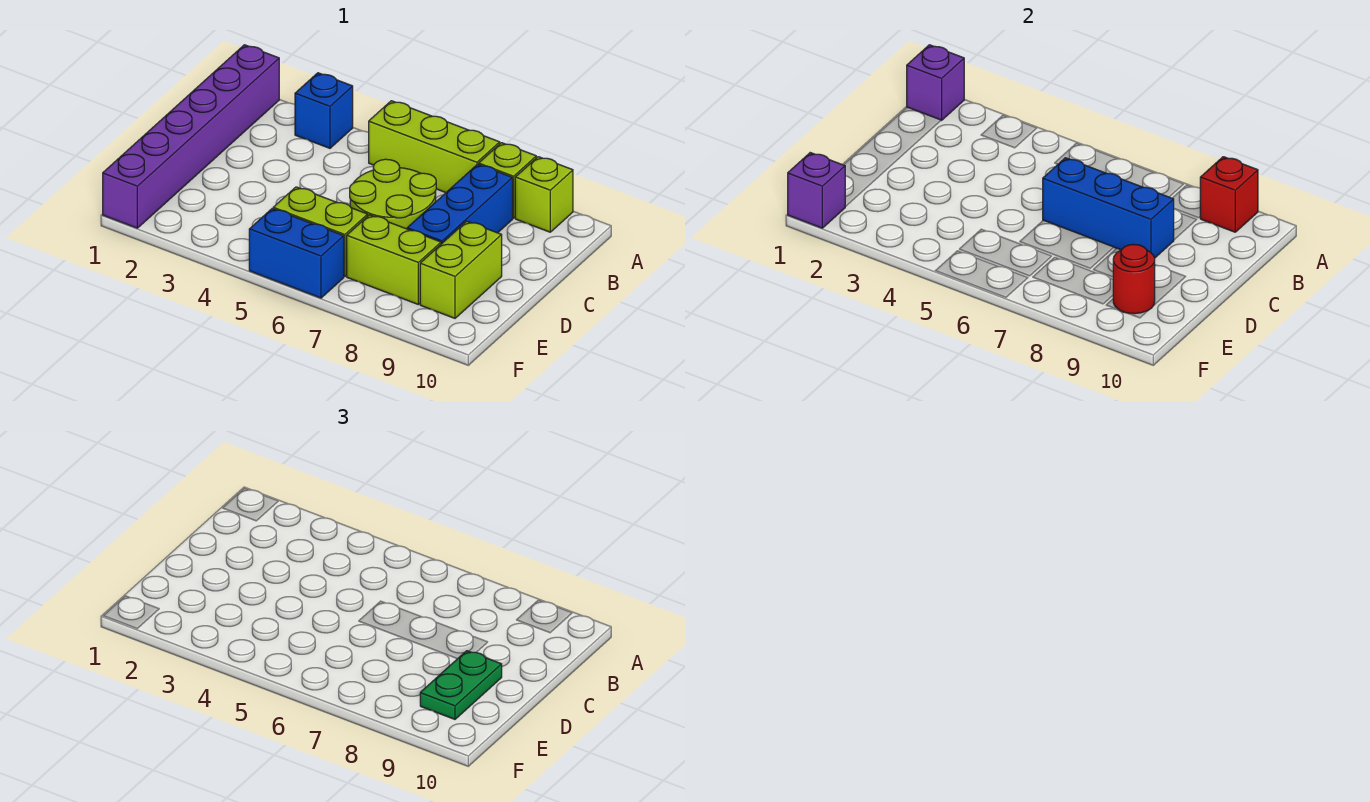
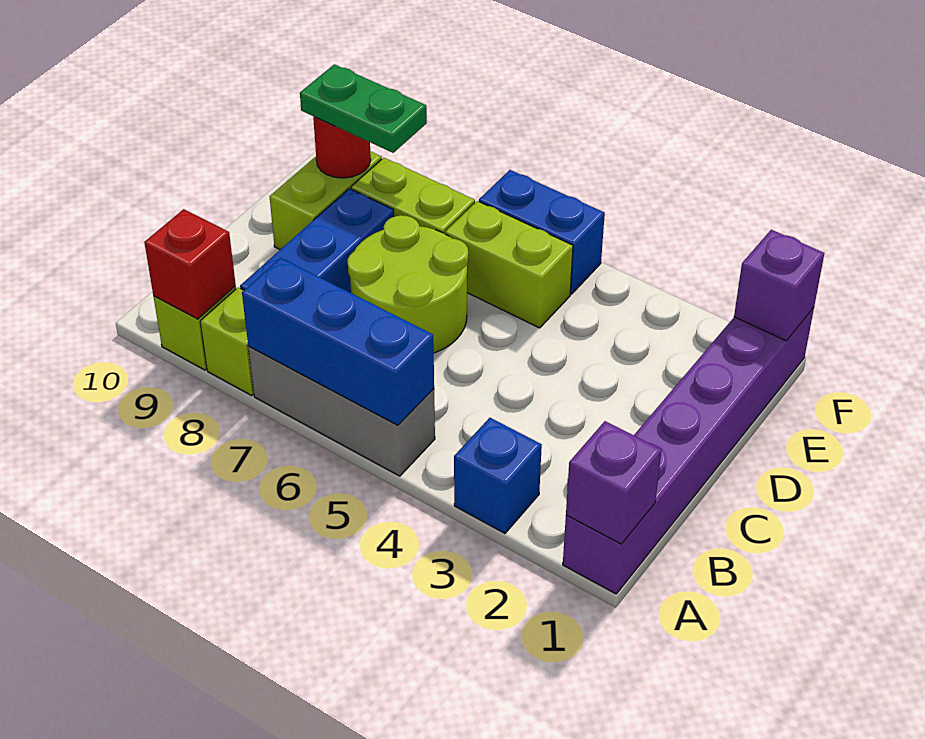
lime brick A5:A7 level 1 -> grey brick A5:A7 level 1
blue brick C6:C8 level 2 -> blue brick A5:A7 level 2
green plate D9:E9 level 3 -> green plate E8:E9 level 3

